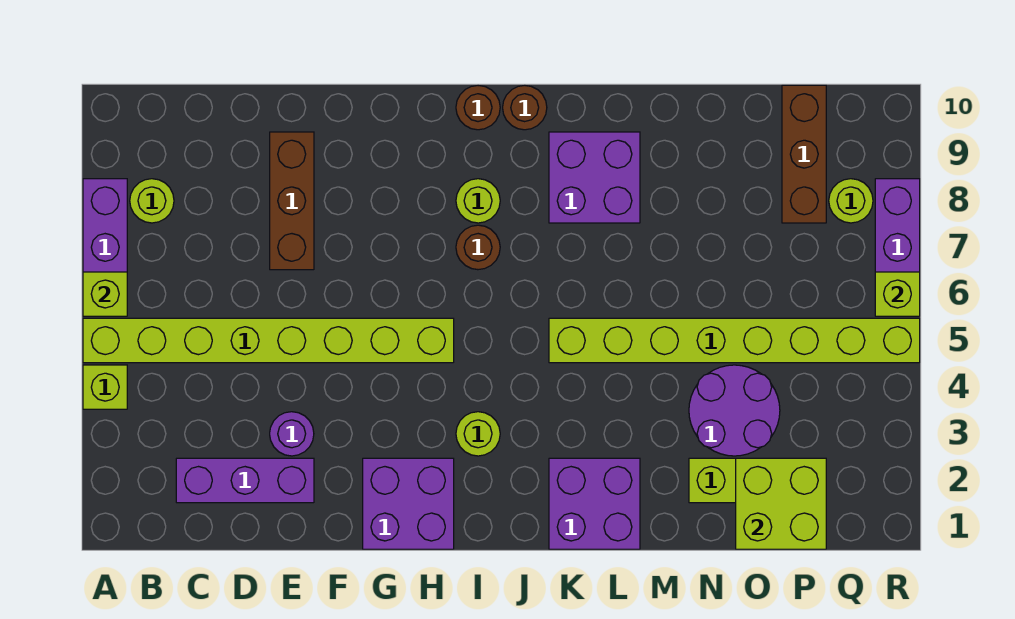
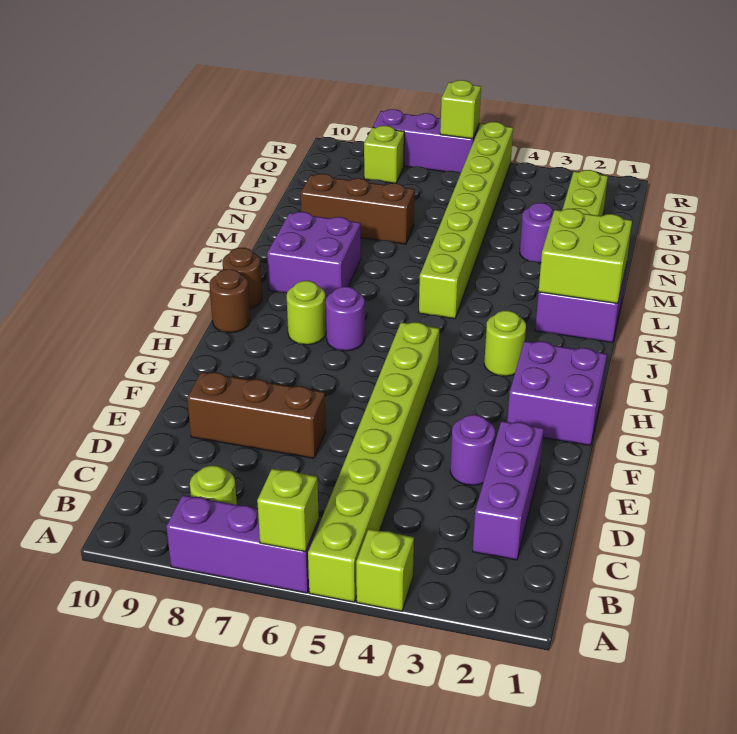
brown round brick I7 level 1 -> purple round brick I7 level 1
purple round brick N3:O4 level 1 -> purple round brick N3 level 1
lime brick O1:P2 level 2 -> lime brick K1:L2 level 2
brown brick P8:P10 level 1 -> brown brick N7:N9 level 1
lime round brick Q8 level 1 -> lime brick Q8 level 1

